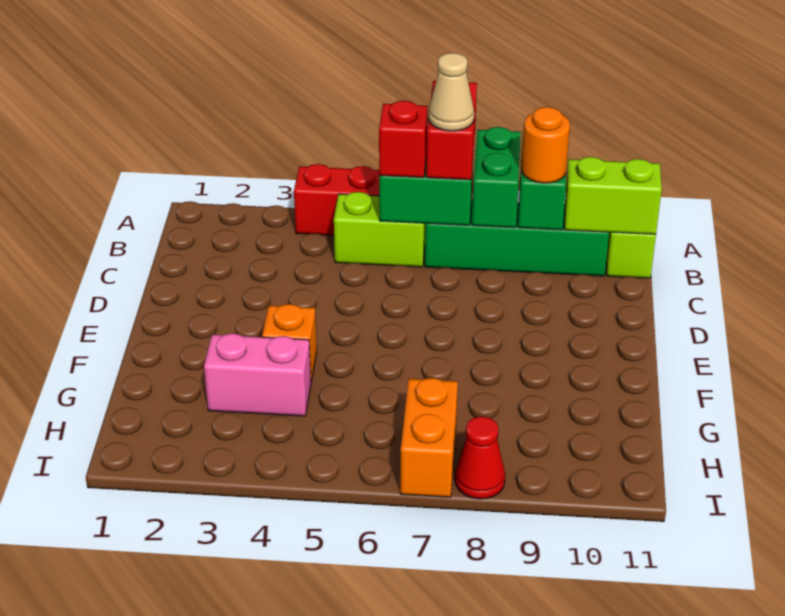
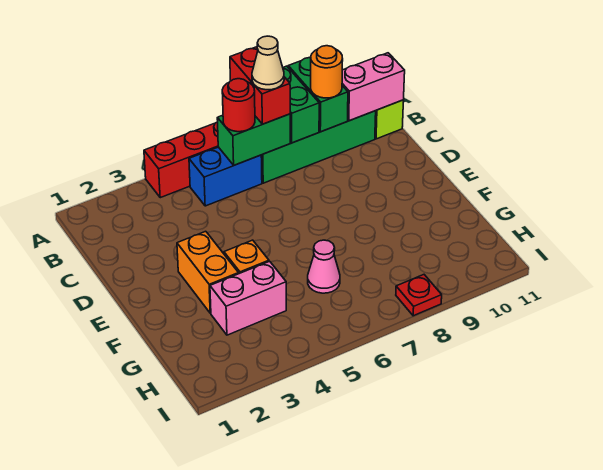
lime brick B5:B6 level 1 -> blue brick B5:B6 level 1
red brick B6 level 3 -> red round brick B6 level 3
lime brick B10:B11 level 2 -> pink brick B10:B11 level 2
none -> pink cone G6 level 1
orange brick H7:I7 level 1 -> orange brick E3:F3 level 1
red cone I8 level 1 -> red plate I8 level 1

